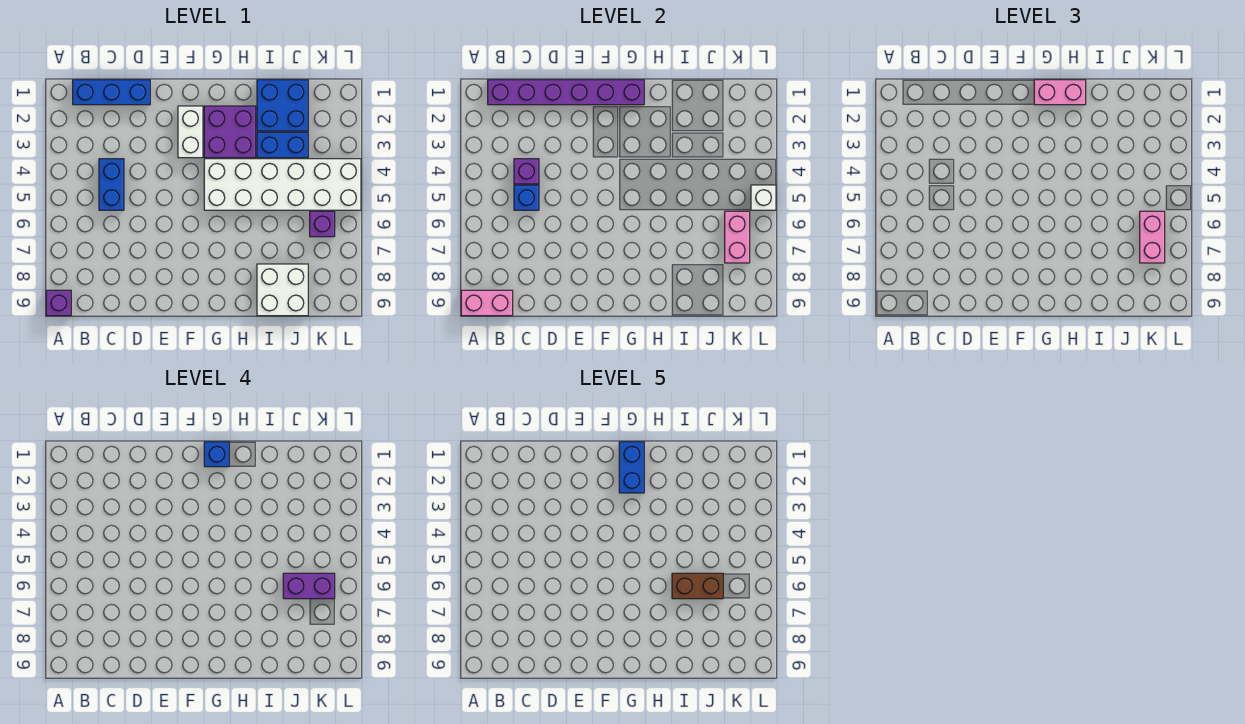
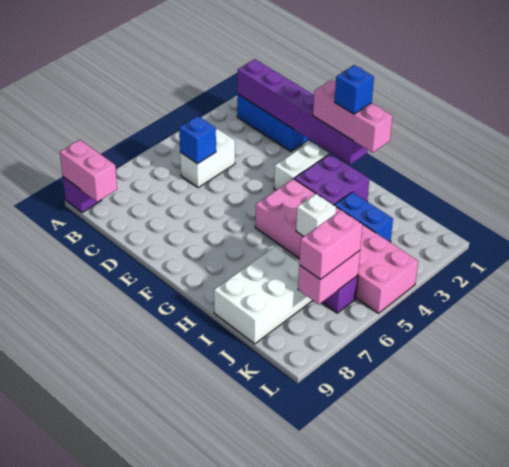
blue brick C4:C5 level 1 -> white brick C4:C5 level 1
purple brick C4 level 2 -> none
pink brick G1:H1 level 3 -> pink brick F1:H1 level 3
blue brick G1:G2 level 5 -> none
white brick G4:L5 level 1 -> pink brick G4:L5 level 1
blue brick I1:J2 level 1 -> none
brown brick I6:J6 level 5 -> none
white brick I8:J9 level 1 -> white brick I7:J9 level 1
purple brick J6:K6 level 4 -> none
white brick L5 level 2 -> white brick I5 level 2

